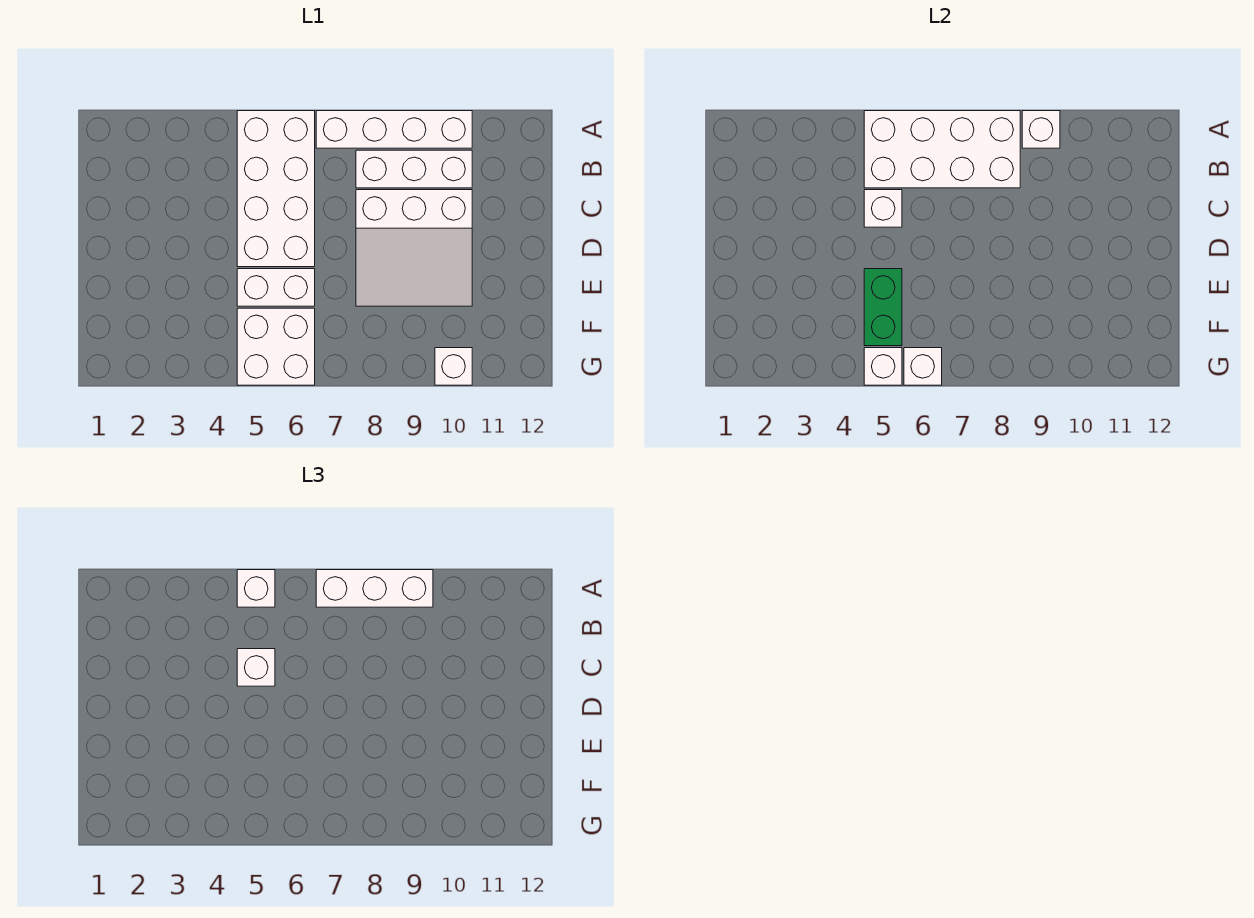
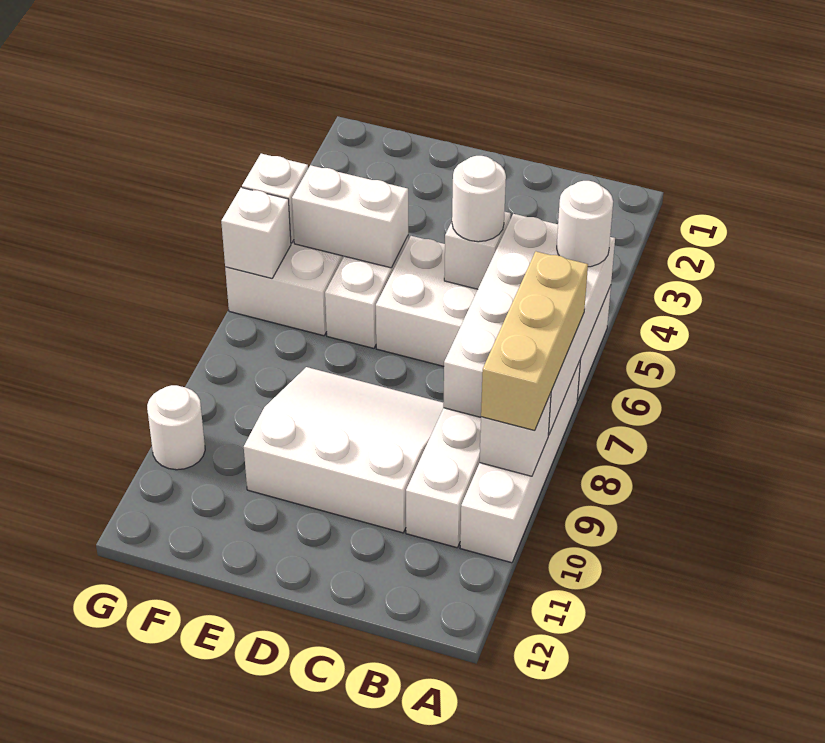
white brick A5 level 3 -> white round brick A5 level 3
white brick A7:A9 level 3 -> tan brick A7:A9 level 3
white brick C5 level 3 -> white round brick C5 level 3
white slope C8:E10 level 1 top C -> white slope C8:E10 level 1 top 10
green brick E5:F5 level 2 -> white brick E5:F5 level 2
white brick G10 level 1 -> white round brick G10 level 1

